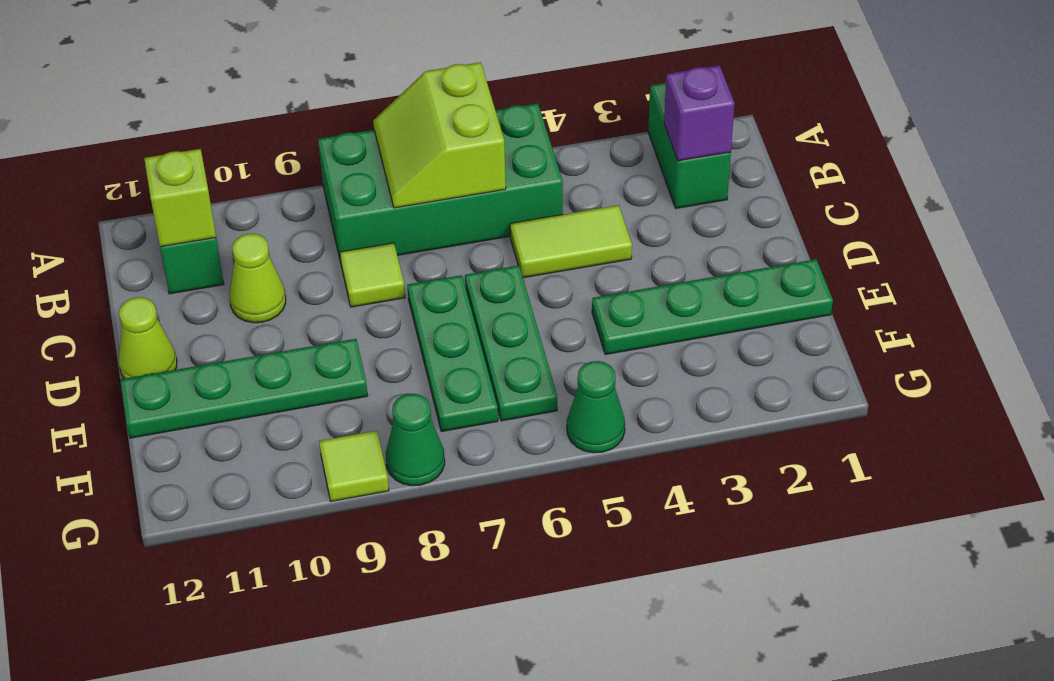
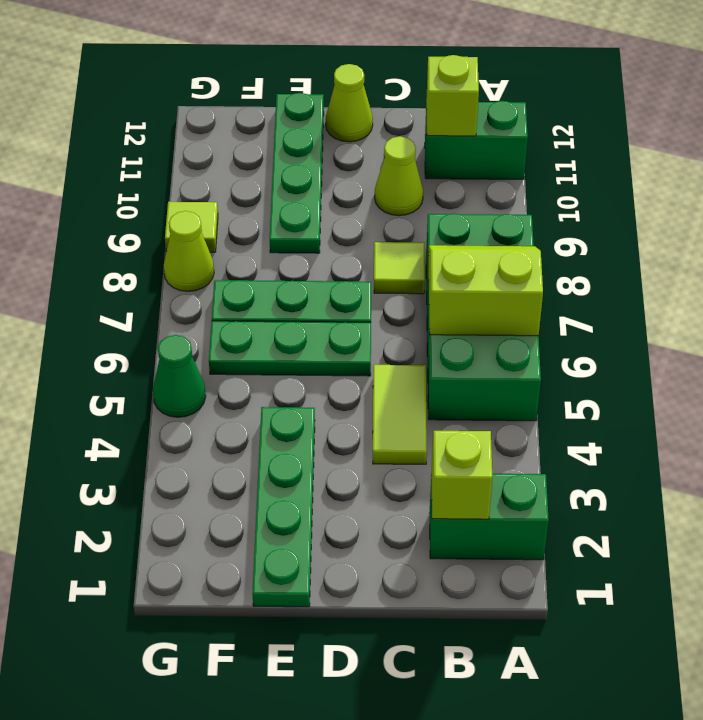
purple brick B2 level 2 -> lime brick B2 level 2
green cone G8 level 1 -> lime cone G8 level 1

